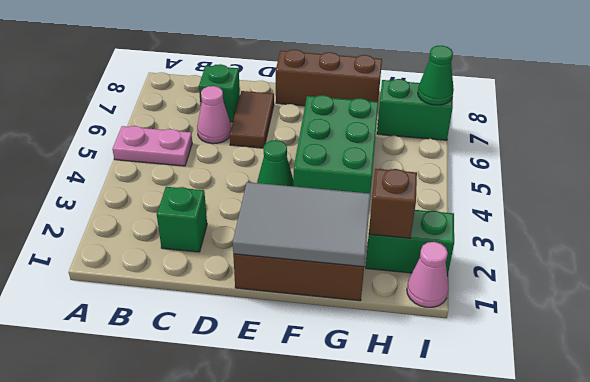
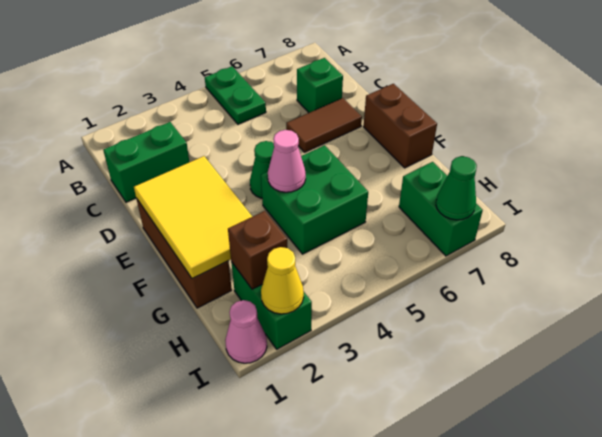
pink plate A5:B5 level 1 -> green plate A5:B5 level 1
green brick C2 level 1 -> green brick C1:C2 level 1
pink cone C6 level 1 -> pink cone F4 level 2
grey tile E1:G2 level 2 -> yellow tile E1:G2 level 2
brown brick E8:G8 level 1 -> brown brick E8:F8 level 1
green brick F4:G6 level 1 -> green brick F4:G5 level 1
none -> yellow cone I2 level 2

